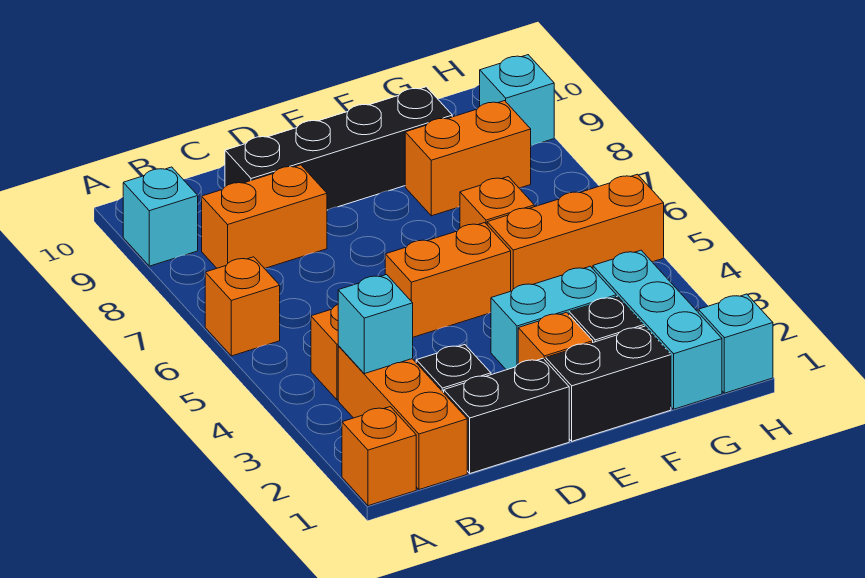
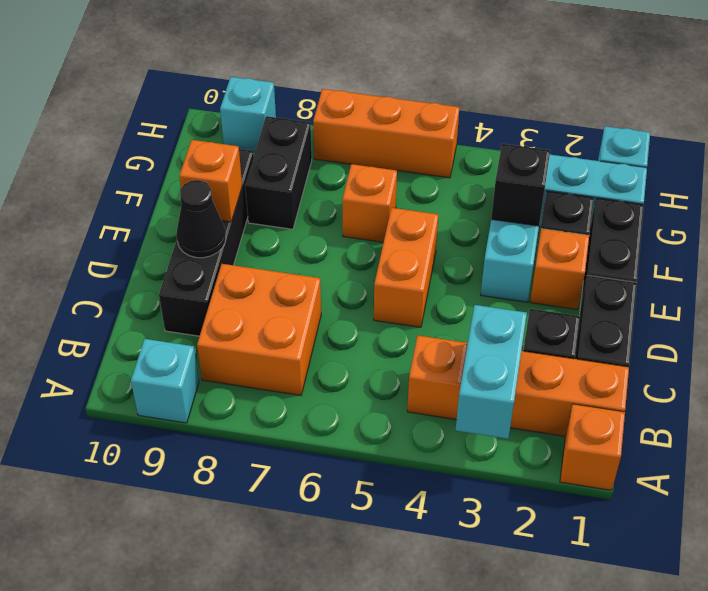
orange brick A6 level 1 -> orange brick E9 level 2
cyan brick B3 level 2 -> cyan brick A3:B3 level 2
orange brick B8:C8 level 1 -> orange brick B7:C8 level 1
none -> black cone D9 level 2
none -> black brick F3 level 2
orange brick F5:H5 level 1 -> orange brick H5:H7 level 1
orange brick F8:G8 level 1 -> black brick F8:G8 level 1

